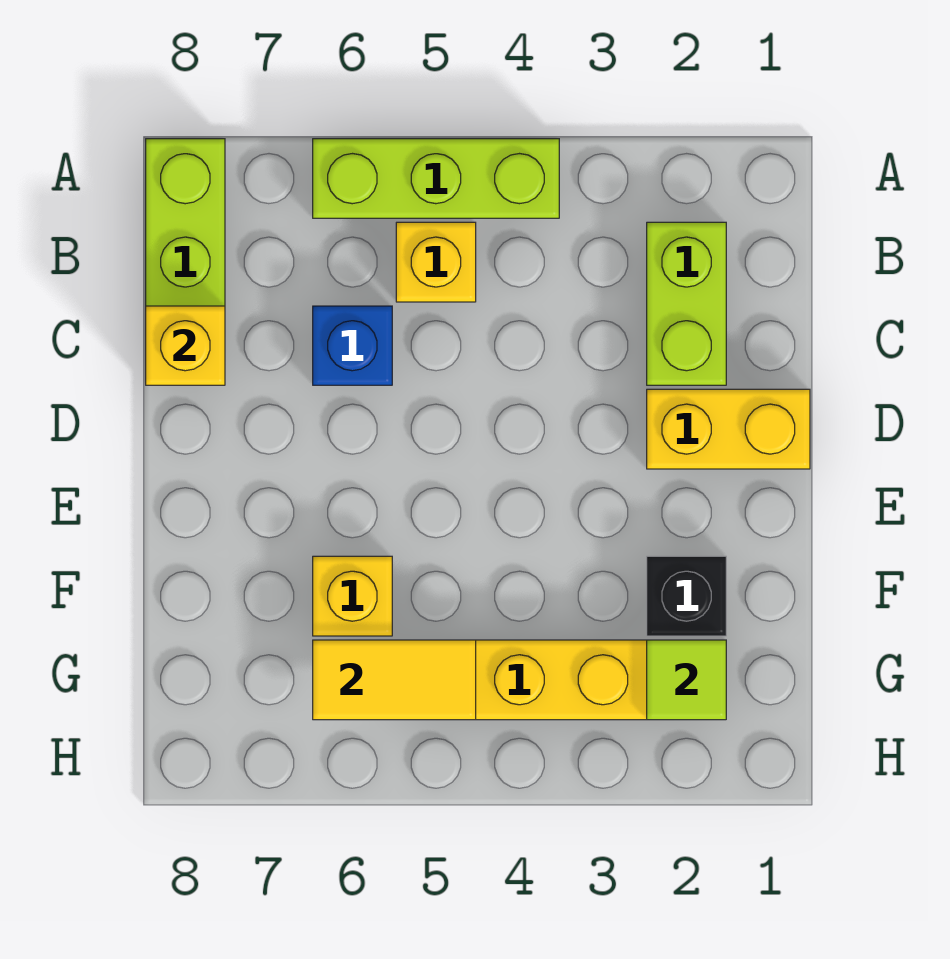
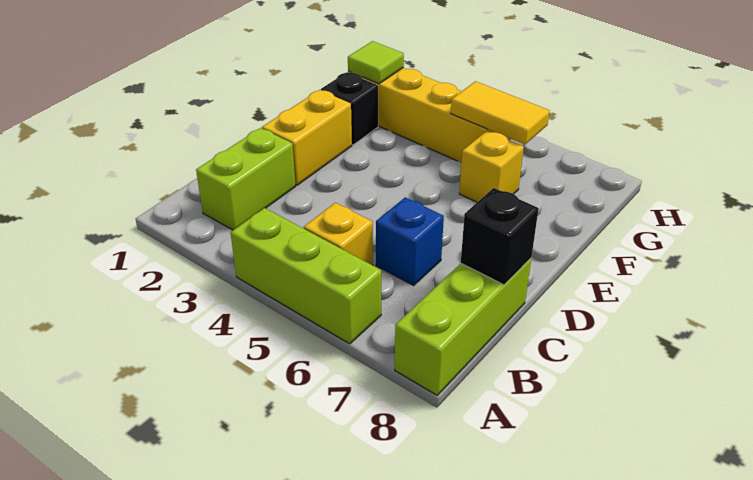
yellow brick C8 level 2 -> black brick C8 level 2
yellow brick D1:D2 level 1 -> yellow brick D2:E2 level 1

